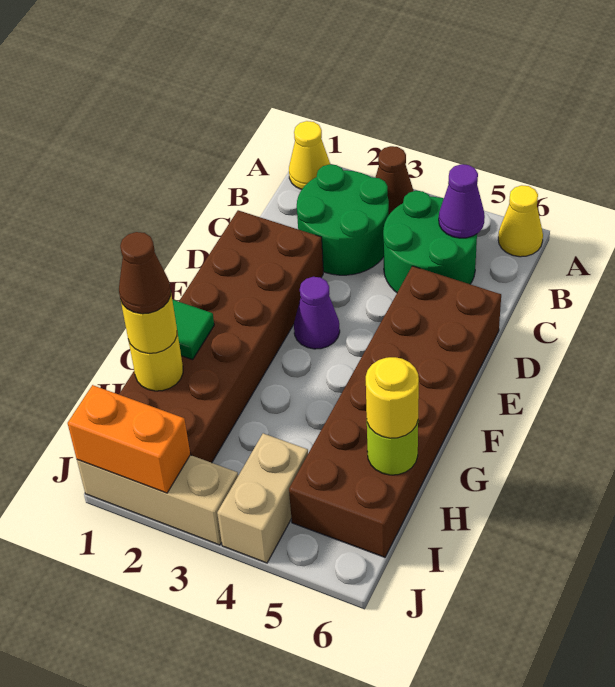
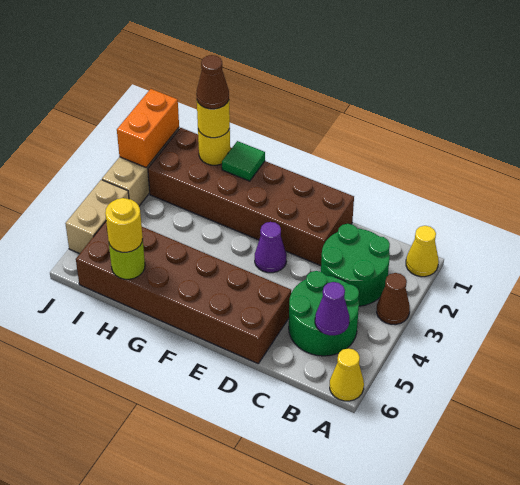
tan brick I4:J4 level 1 -> tan brick J4:J5 level 1

